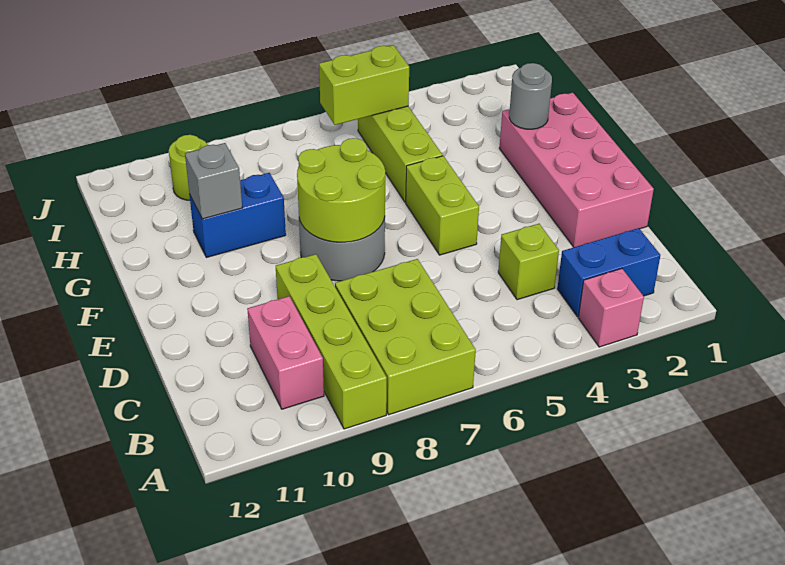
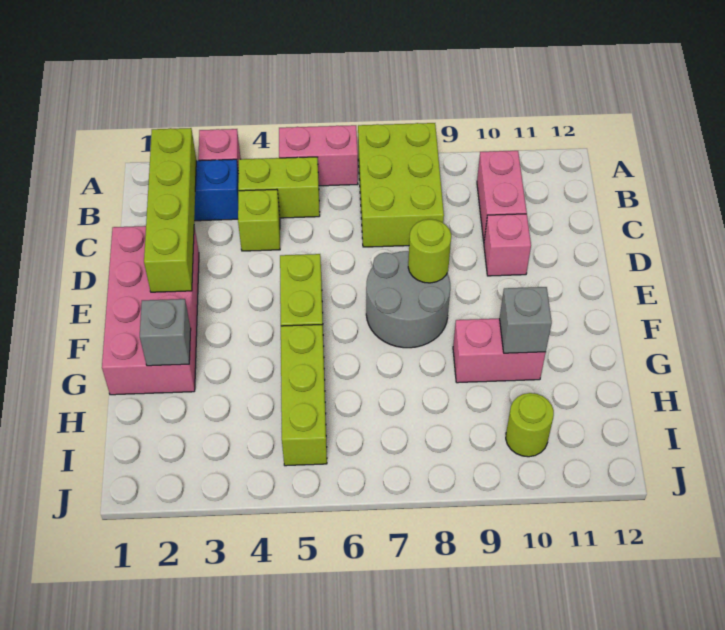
none -> pink brick A5:A6 level 1
lime brick A9:D9 level 1 -> lime brick B2:E2 level 2
none -> pink brick D10 level 1
lime round brick E7:F8 level 2 -> lime round brick E8 level 2
grey round brick G2 level 2 -> grey brick G2 level 2
blue brick G9:G10 level 1 -> pink brick G9:G10 level 1
lime brick I5:I6 level 2 -> lime brick B4:B5 level 1

